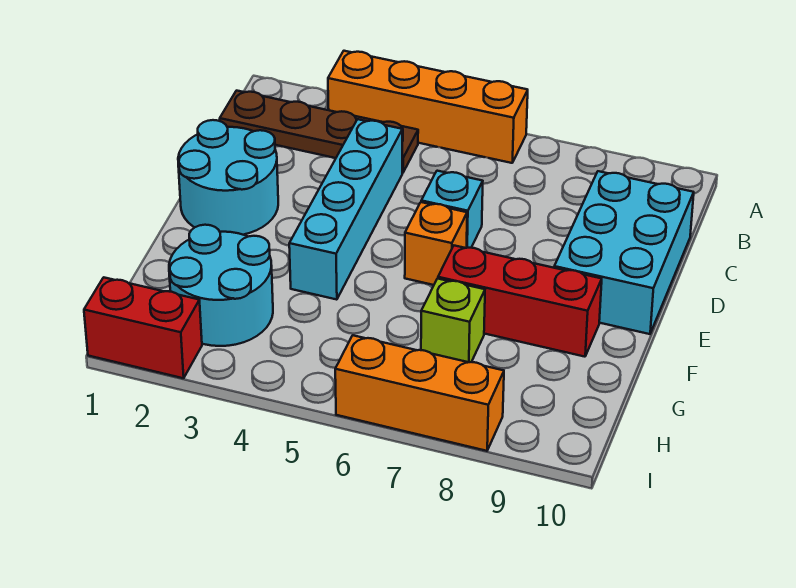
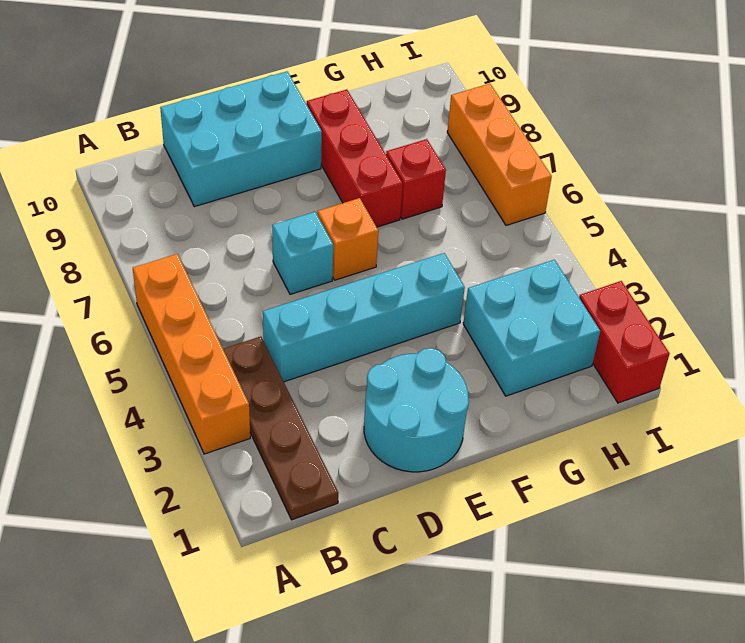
cyan round brick G2:H3 level 1 -> cyan brick G2:H3 level 1
lime brick G7 level 1 -> red brick G7 level 1

